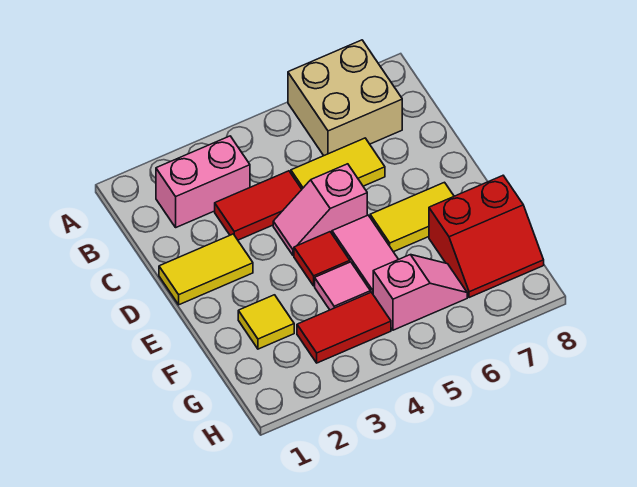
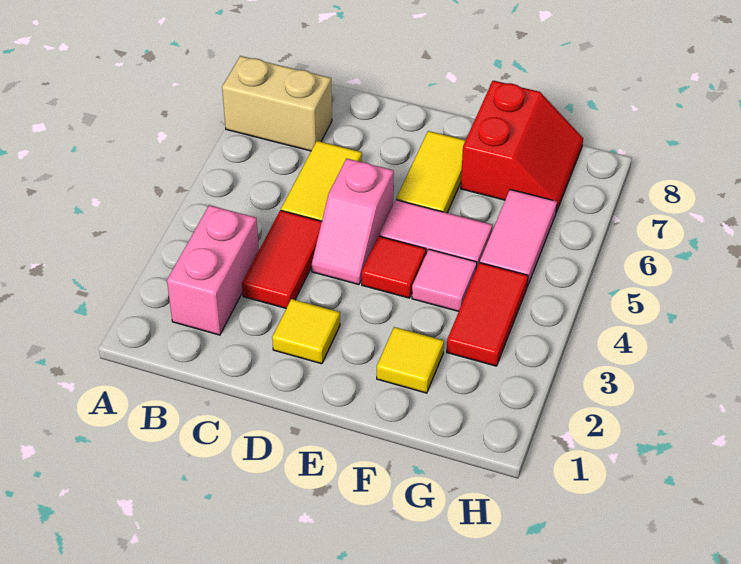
tan brick A6:B7 level 1 -> tan brick A7:B7 level 1
yellow tile D1:D2 level 1 -> yellow tile D2 level 1
pink slope G5:G6 level 1 top 5 -> pink tile G5:G6 level 1

